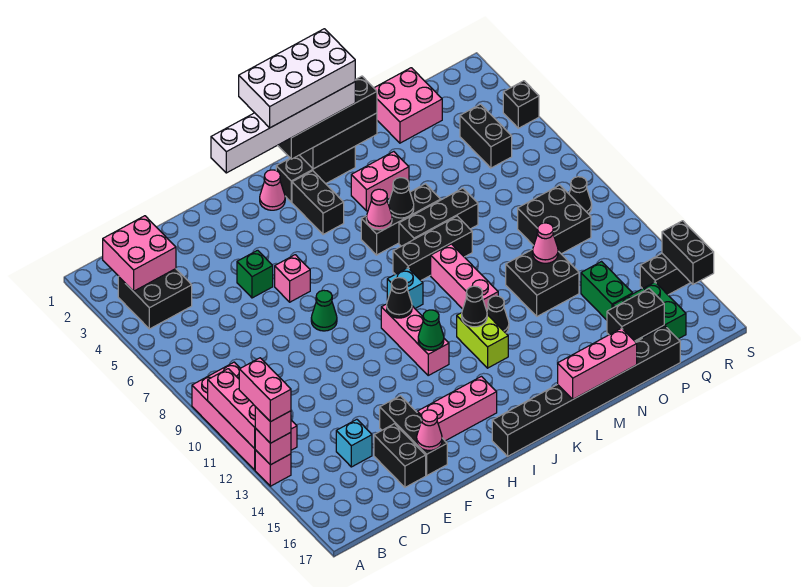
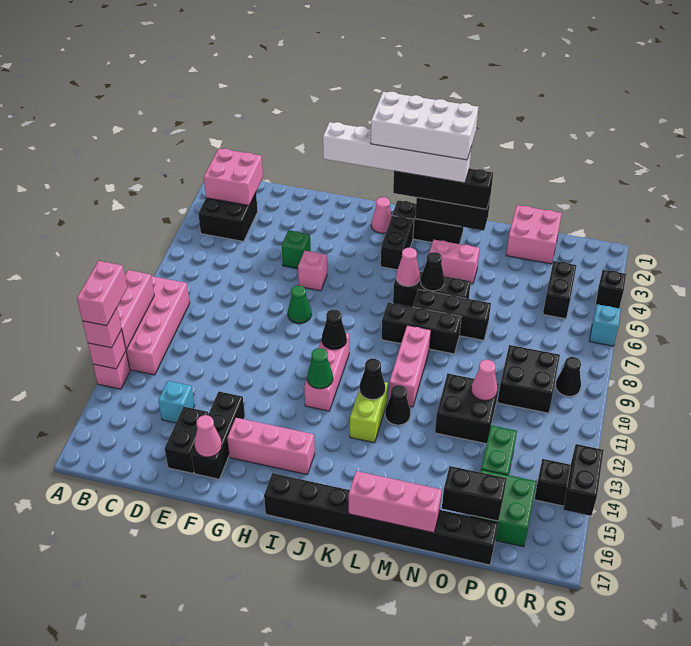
cyan brick J9 level 1 -> cyan brick S6 level 1

